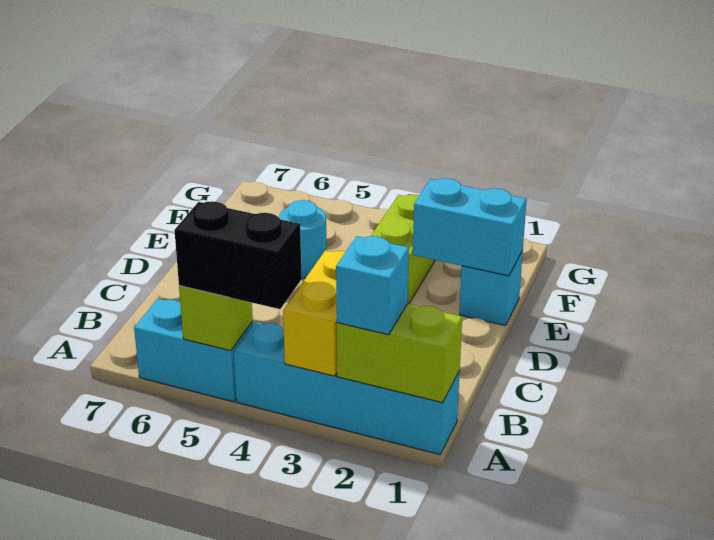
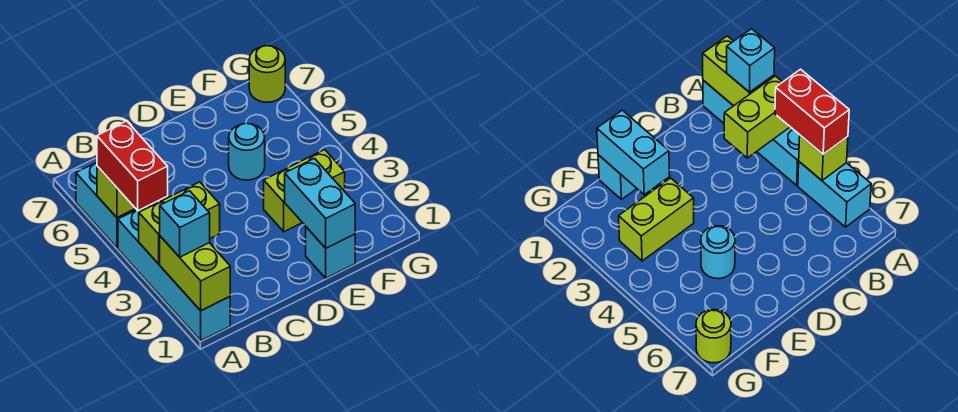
yellow brick A3:B3 level 2 -> lime brick A3:B3 level 2
black brick A4:A5 level 3 -> red brick A4:A5 level 3
none -> lime round brick G7 level 1

